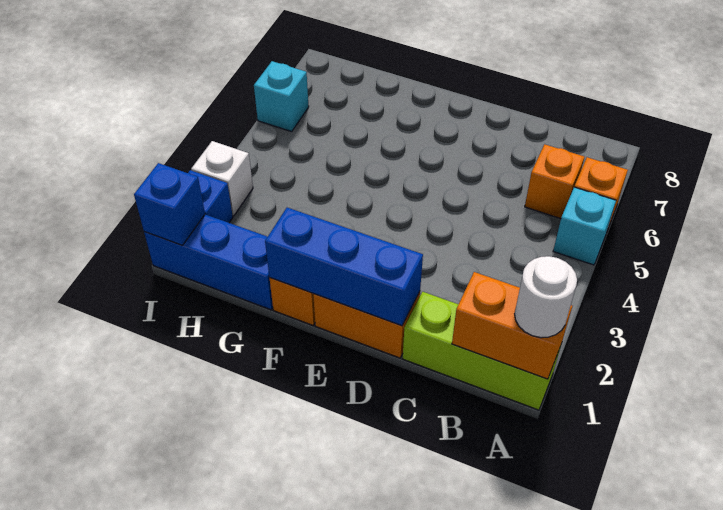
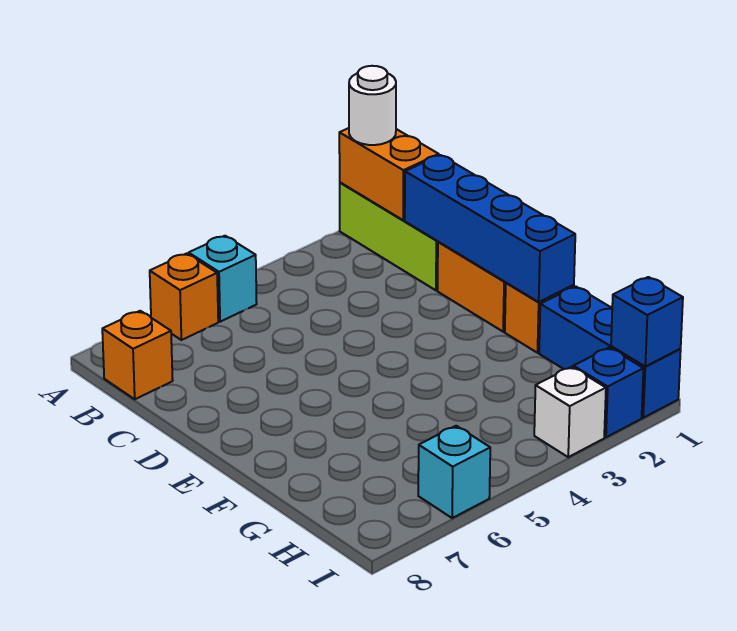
orange brick B6 level 1 -> orange brick B8 level 1
blue brick D1:F1 level 2 -> blue brick C1:F1 level 2

